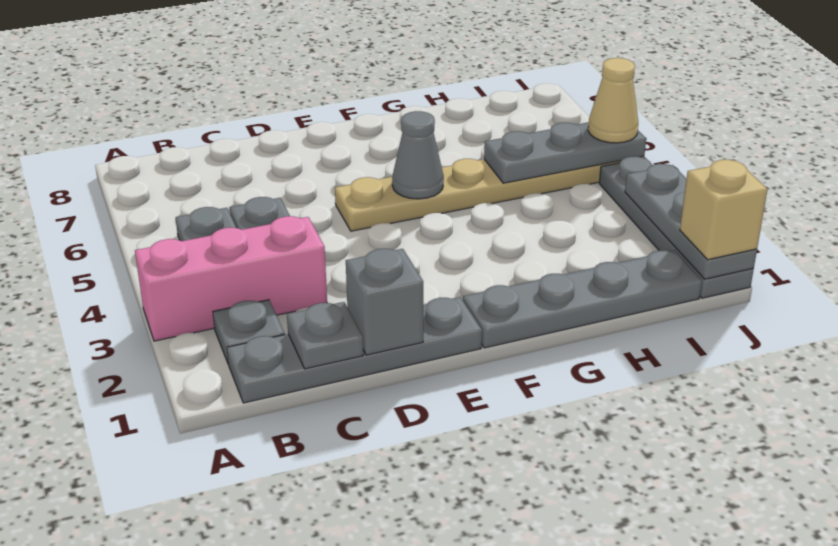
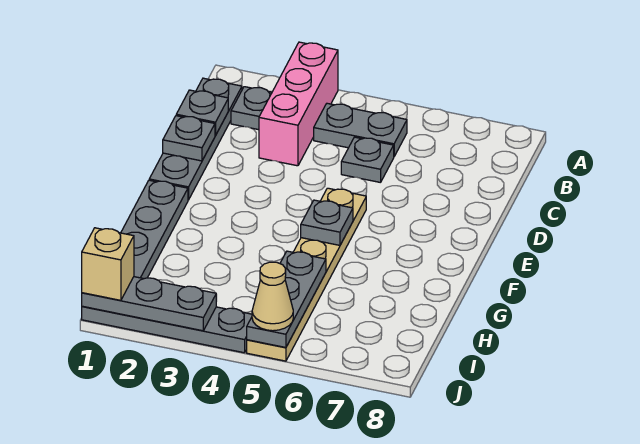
grey brick D1 level 2 -> grey plate D1 level 2
grey cone F5 level 2 -> grey plate F5 level 2

